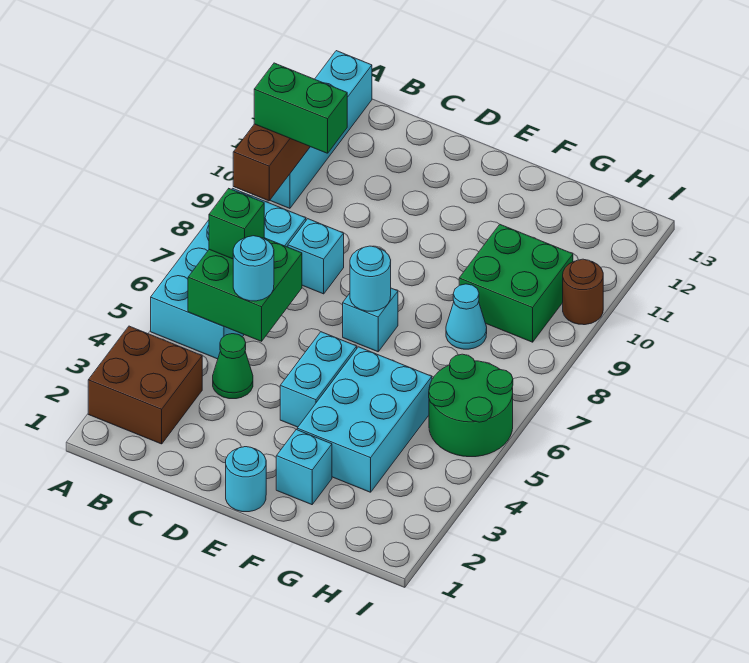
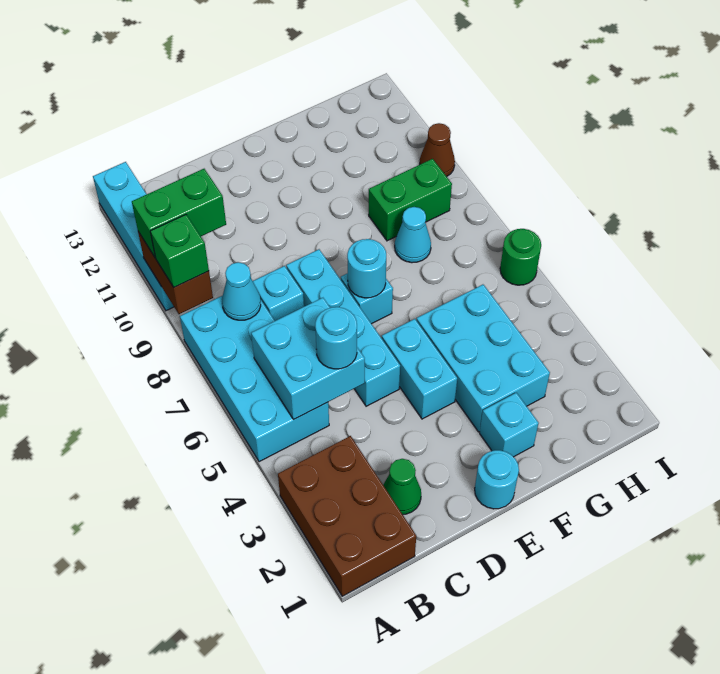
brown brick A2:B3 level 1 -> brown brick A1:B3 level 1
green brick B5:C6 level 2 -> cyan brick B5:C6 level 2
green brick B6 level 3 -> green brick A9 level 3
none -> cyan cone B8 level 2
green cone C4 level 1 -> green cone C2 level 1
none -> cyan brick D5:D8 level 1
green brick G9:H10 level 1 -> green brick G9:H9 level 1
green round brick H5:I6 level 1 -> green round brick I6 level 1
brown round brick I10 level 1 -> brown cone I10 level 1

